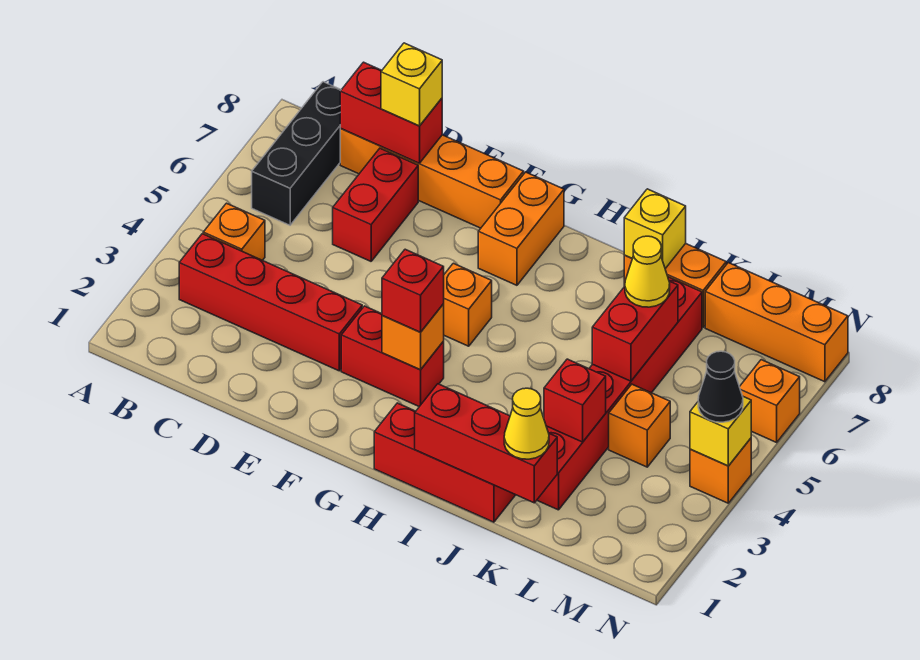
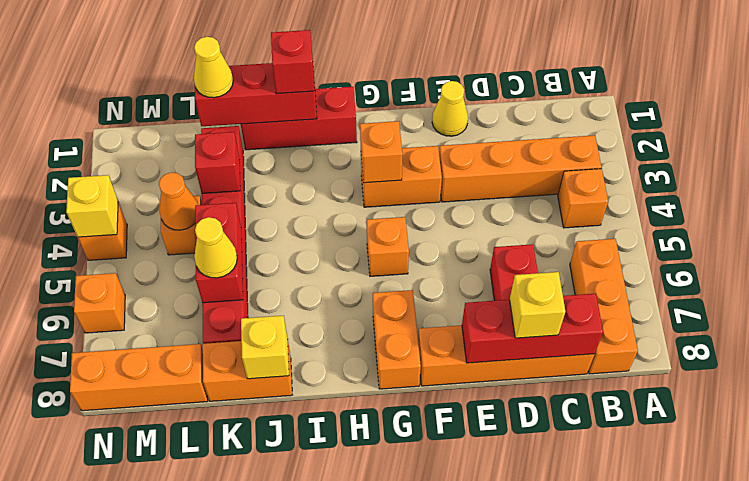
red brick B3:E3 level 1 -> orange brick B3:E3 level 1
black brick B6:B8 level 1 -> orange brick B6:B8 level 1
red brick C8:D8 level 2 -> red brick C8:E8 level 2
none -> yellow cone E1 level 1
red brick F3:G3 level 1 -> orange brick F3:G3 level 1
red brick G3 level 3 -> red brick I1 level 3
none -> orange cone L4 level 2
black cone N4 level 3 -> none

